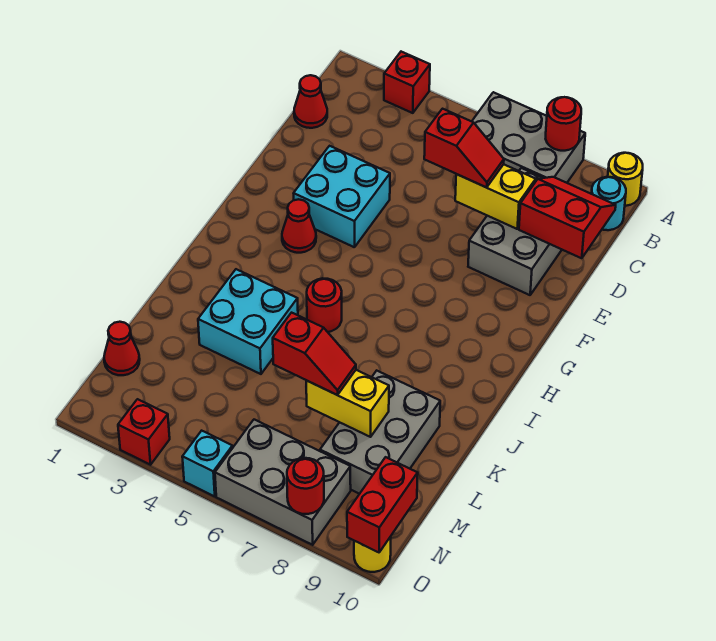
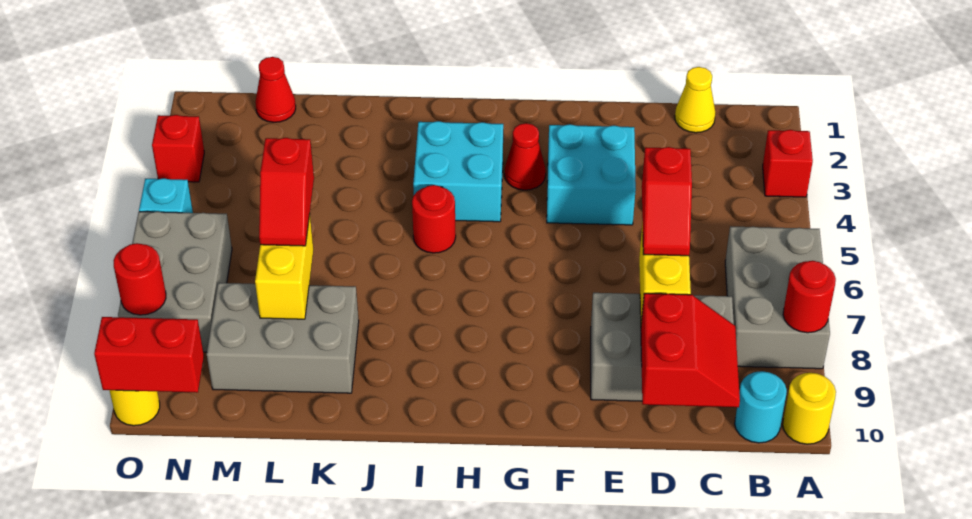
red cone C1 level 1 -> yellow cone C1 level 1
cyan brick J3:K4 level 1 -> cyan brick H3:I4 level 1

